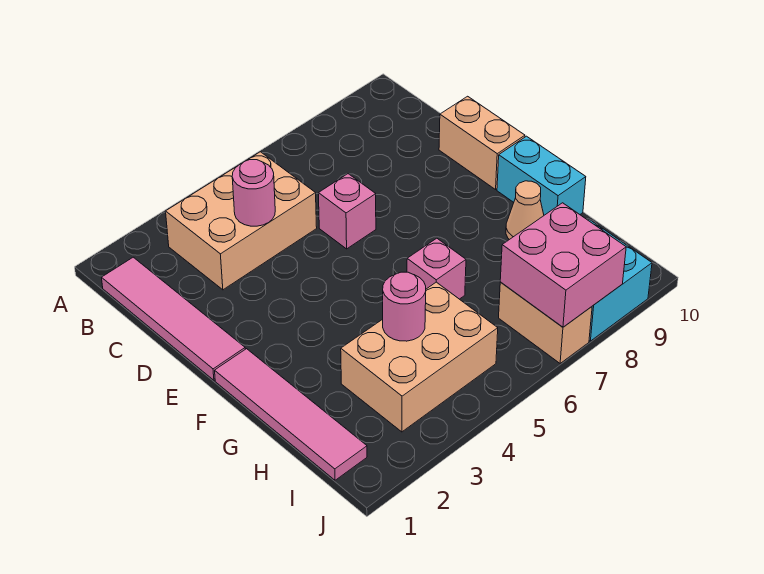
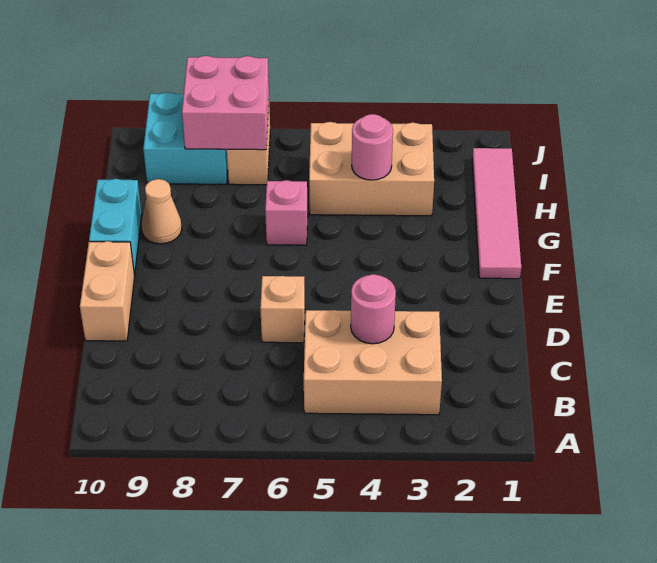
pink tile B1:E1 level 1 -> none
pink brick D6 level 1 -> tan brick D6 level 1

